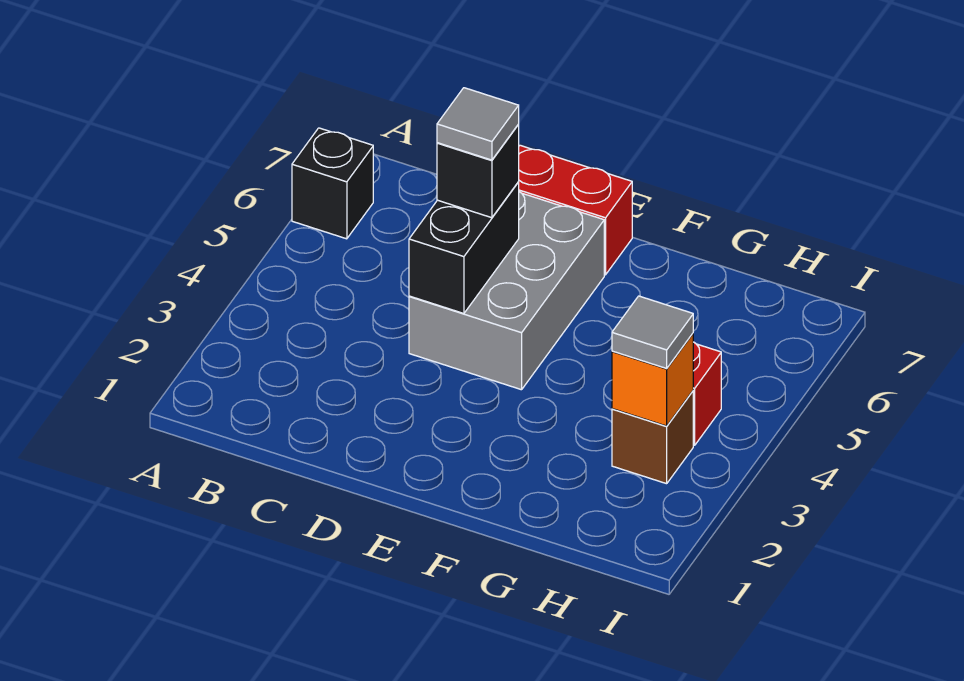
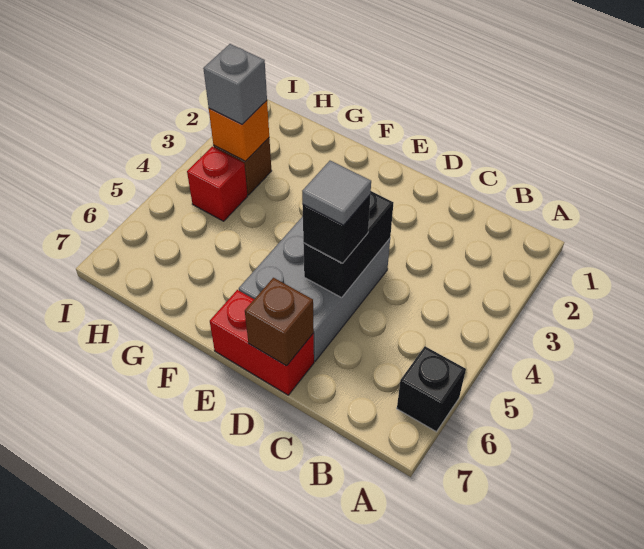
none -> brown brick D7 level 2
grey tile H3 level 3 -> grey brick H3 level 3

